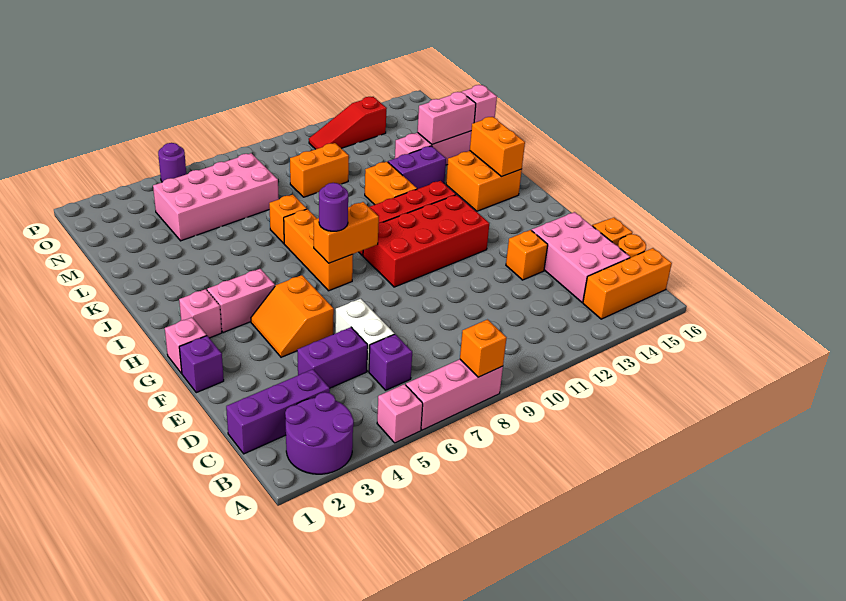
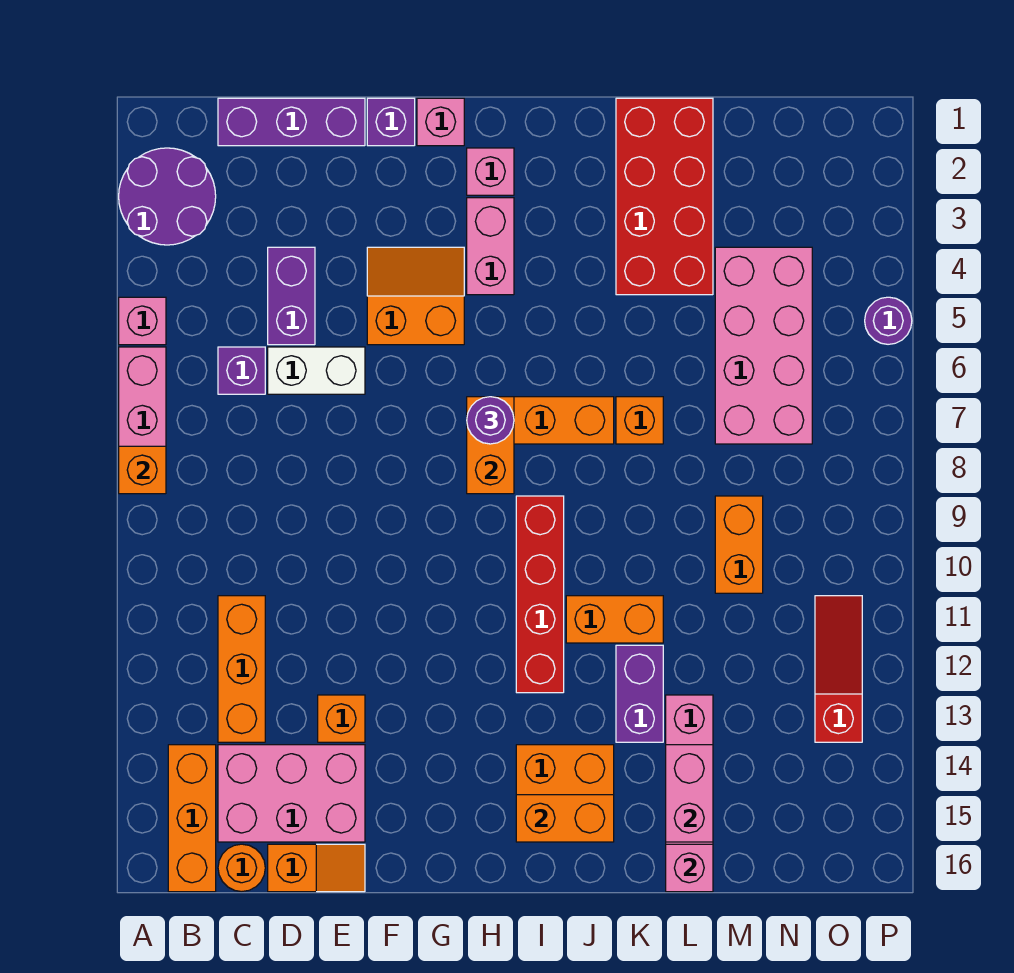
purple brick C1:C3 level 1 -> purple brick C1:E1 level 1
none -> orange brick C11:C13 level 1
red brick G9:H12 level 1 -> red brick K1:L4 level 1

